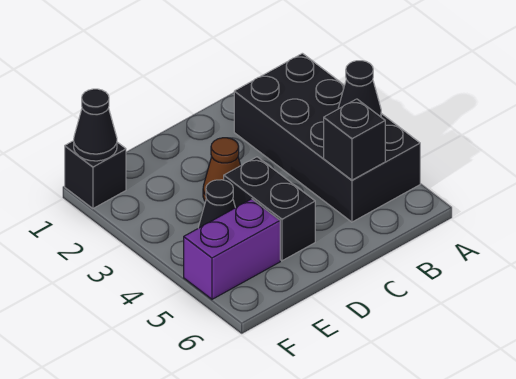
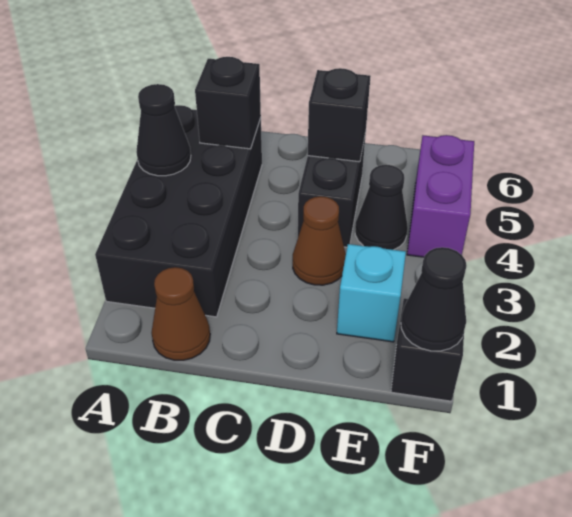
none -> brown cone B1 level 1
none -> black brick D5 level 2
none -> cyan brick E2 level 1
purple brick E5:F5 level 1 -> purple brick F4:F5 level 1

